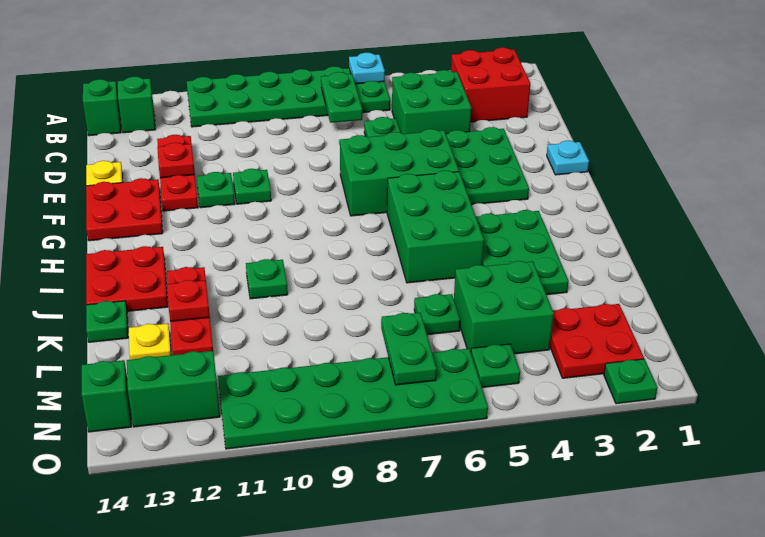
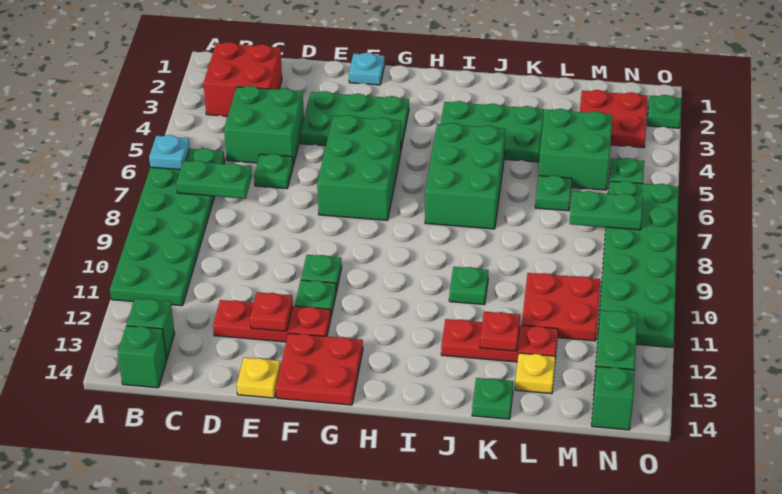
green brick H5:J6 level 1 -> green brick I5:J7 level 1
red plate I13:J14 level 1 -> red plate L10:M11 level 1

